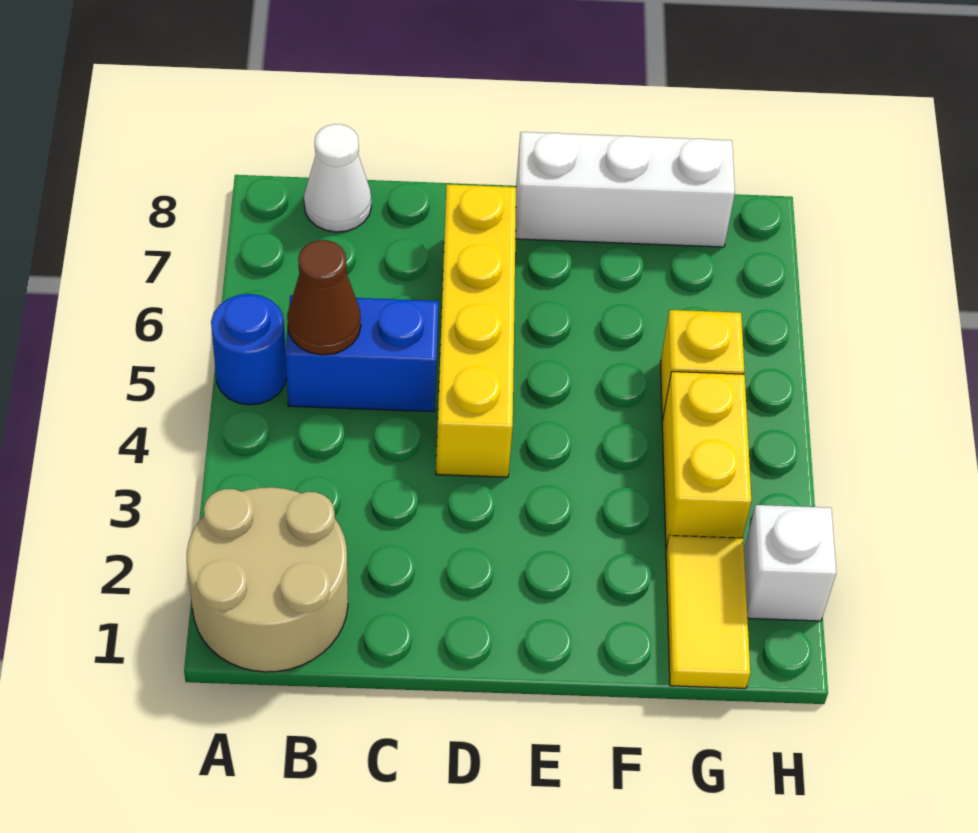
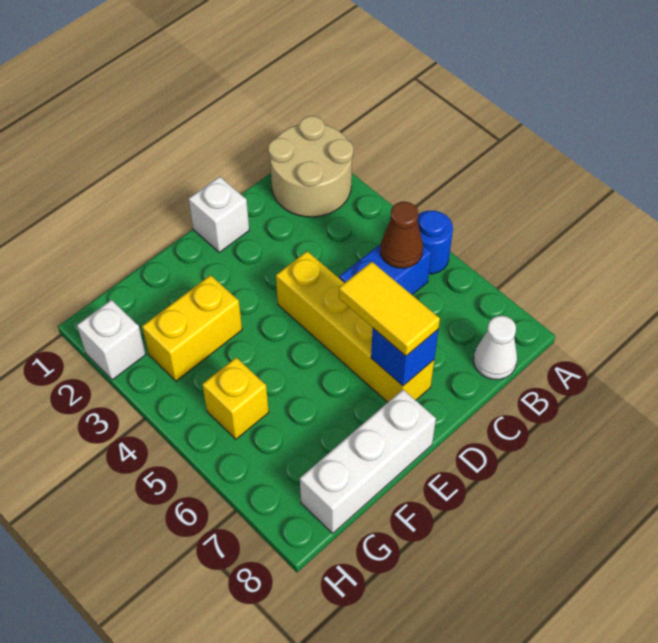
none -> white brick D1 level 1
none -> blue brick D7 level 2
yellow tile G1:G2 level 1 -> yellow tile D6:D7 level 3
yellow brick G3:G4 level 1 -> yellow brick F3:G3 level 1

